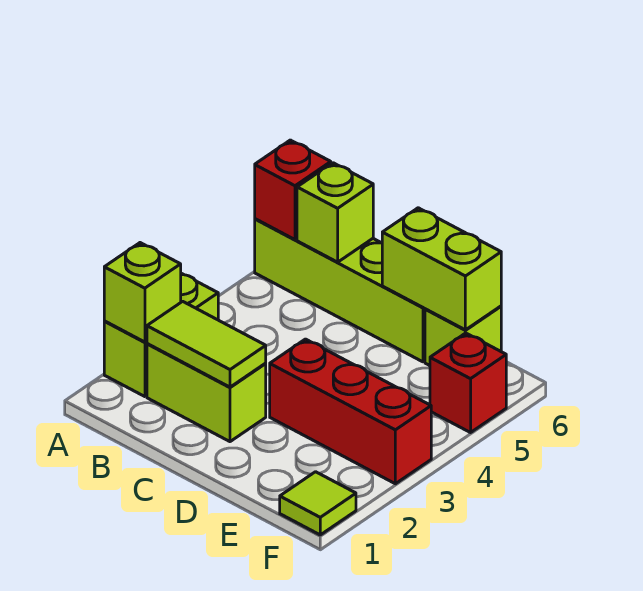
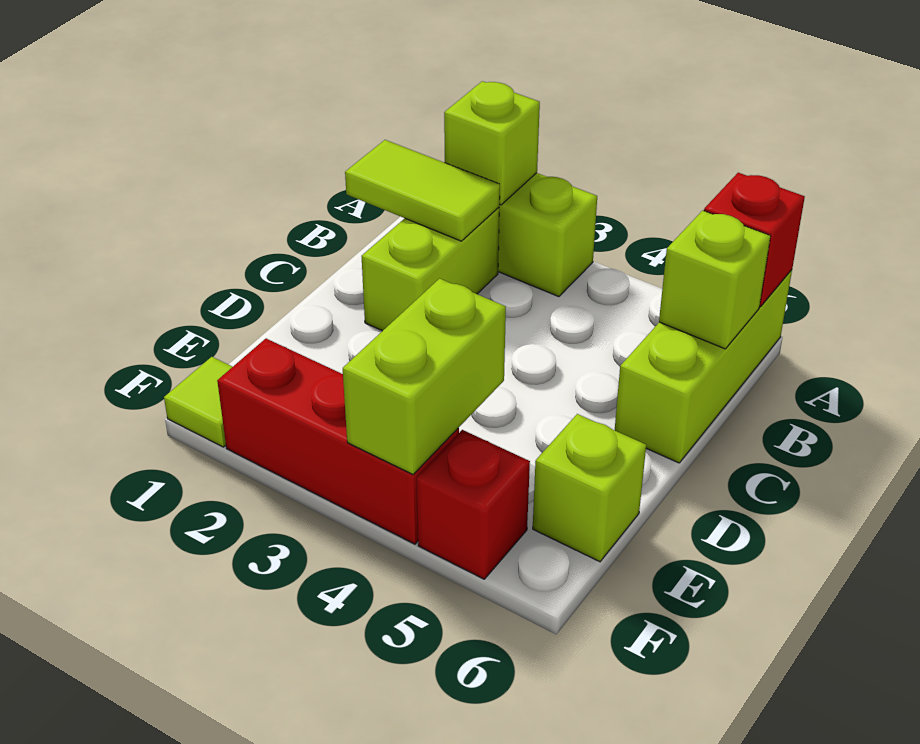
lime brick A6:D6 level 1 -> lime brick A6:C6 level 1
lime tile B2:C2 level 2 -> lime tile B1:B2 level 2
red brick D3:F3 level 1 -> red brick F2:F4 level 1
lime brick D6:E6 level 2 -> lime brick E4:F4 level 2

